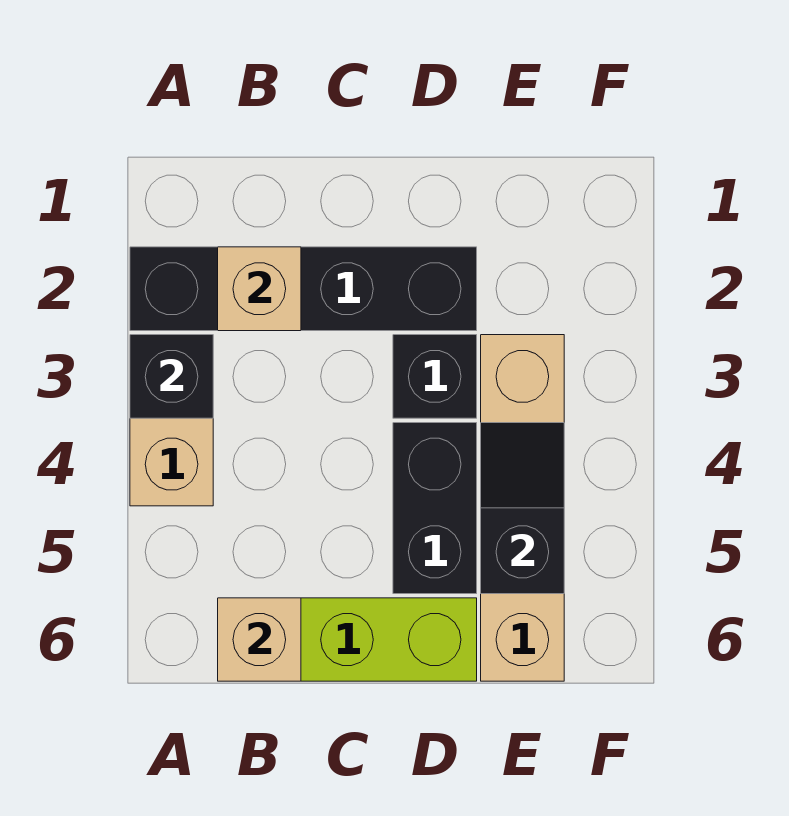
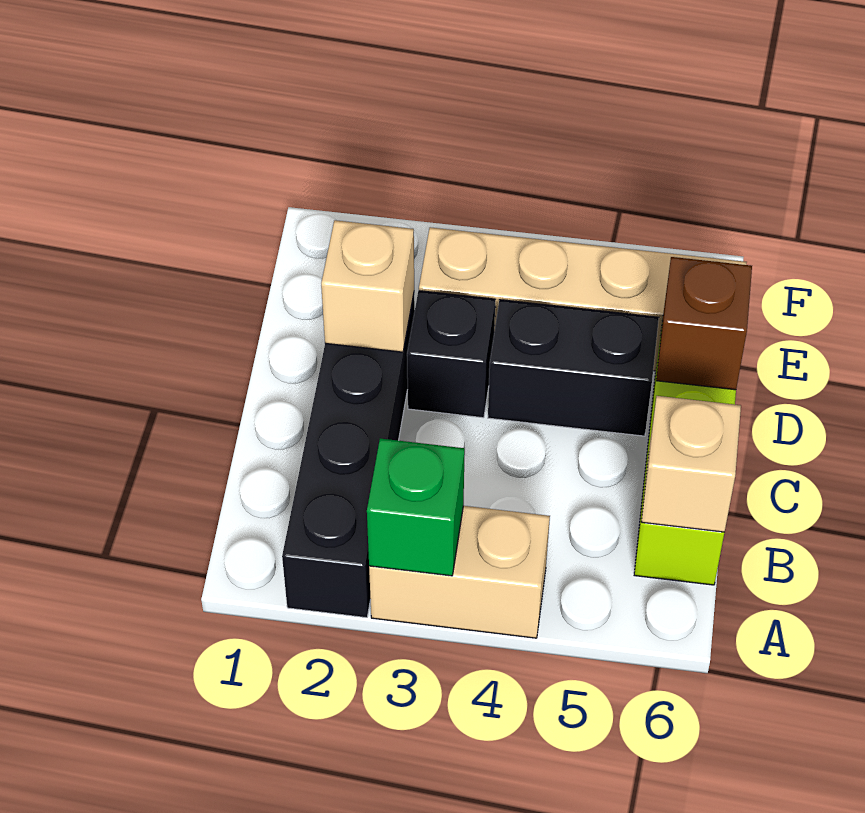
black brick A3 level 2 -> green brick A3 level 2
tan brick B2 level 2 -> tan brick D2 level 2
none -> brown brick D6 level 2
black slope E4:E5 level 2 top 5 -> none

